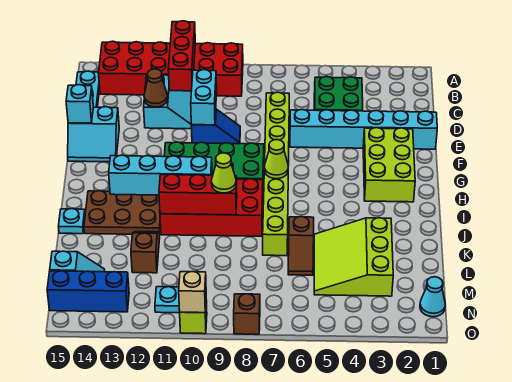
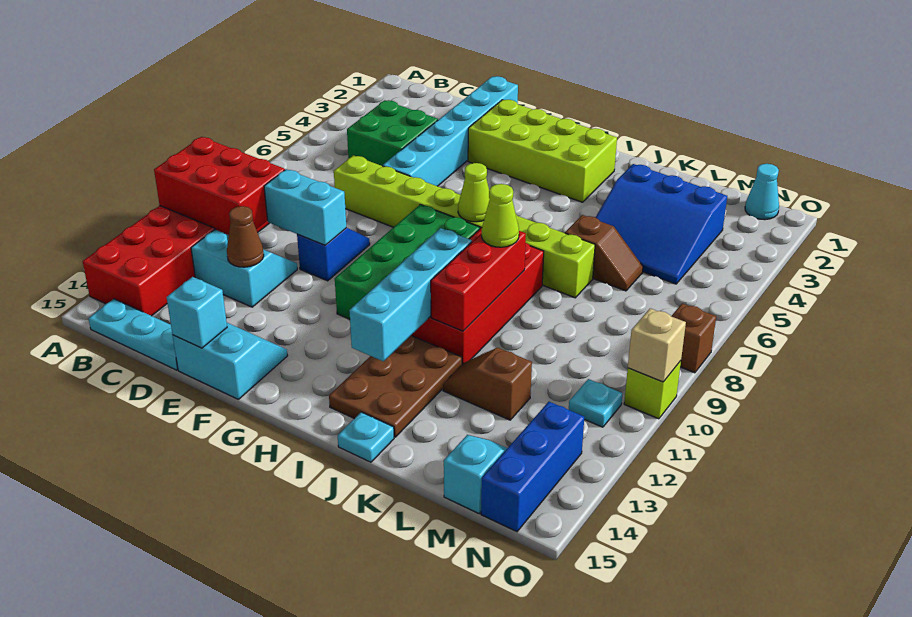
red brick A11:C11 level 2 -> red brick A10:C11 level 2
cyan slope E14:F15 level 1 top E -> cyan slope E14:F15 level 1 top 15
lime brick F2:H3 level 1 -> lime brick F2:I3 level 1
lime slope K3:M5 level 1 top 3 -> blue slope K3:M5 level 1 top 3

